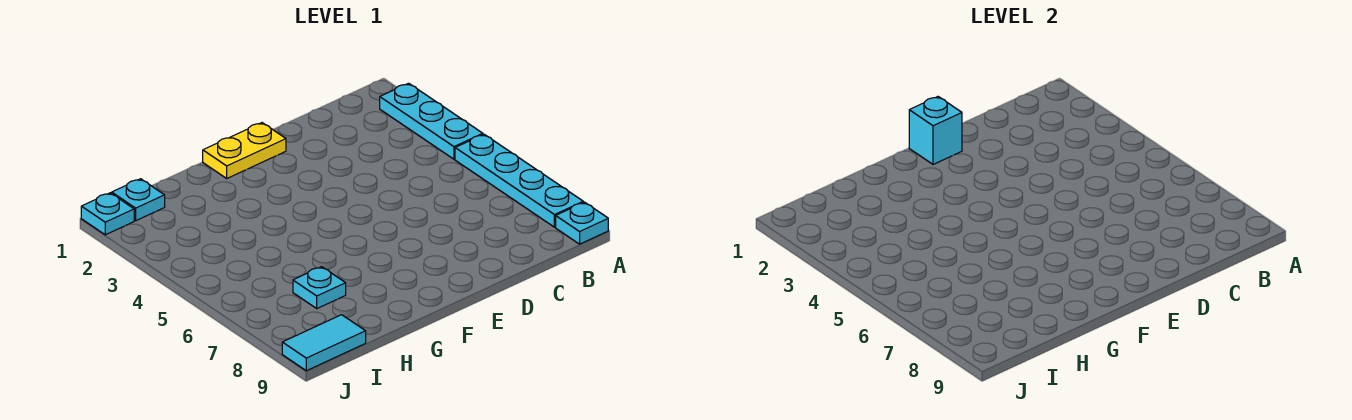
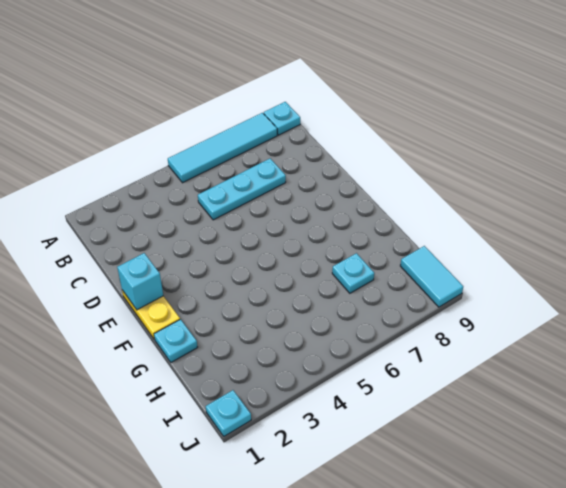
cyan plate A2:A4 level 1 -> cyan plate C5:C7 level 1
cyan plate A5:A8 level 1 -> cyan tile A5:A8 level 1
cyan plate I1 level 1 -> cyan plate G1 level 1

